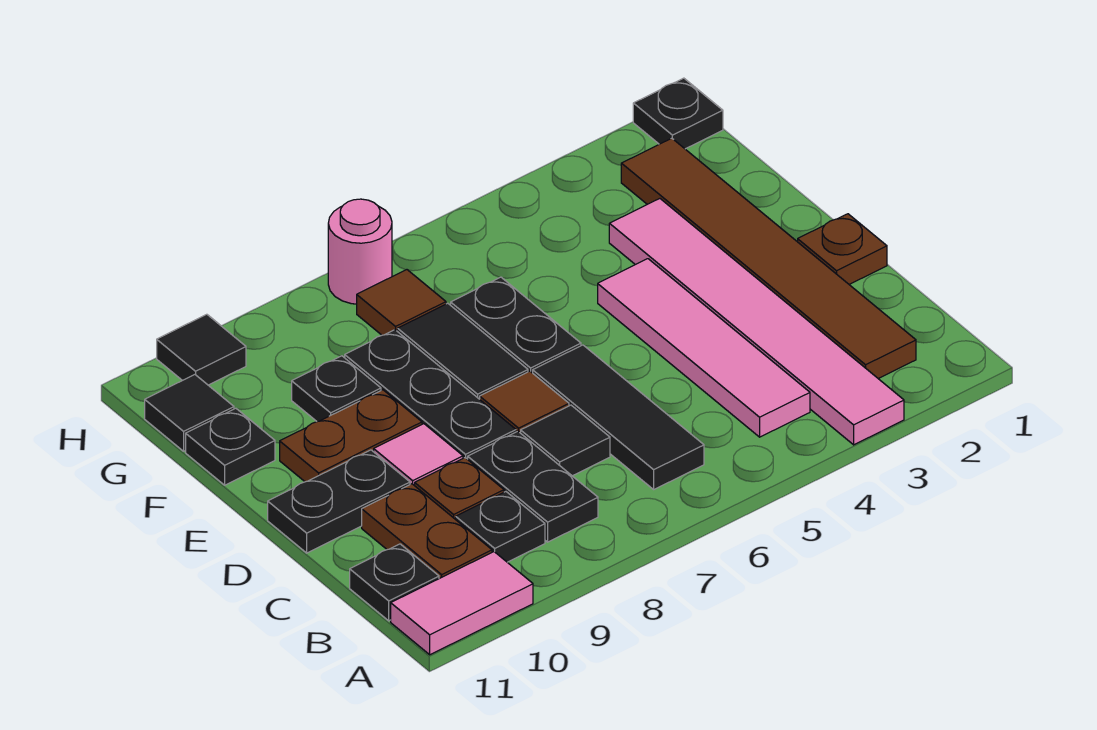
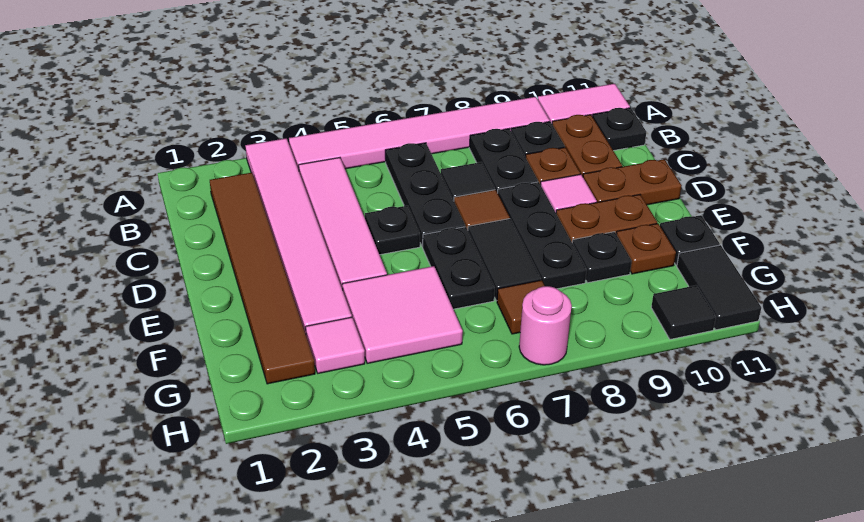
none -> pink tile A4:A9 level 1
black tile B6:D6 level 1 -> black plate B6:D6 level 1
brown plate D1 level 1 -> brown plate F10 level 1
black plate D10:D11 level 1 -> brown plate D10:D11 level 1
none -> pink tile F4:G5 level 1
none -> pink tile G3 level 1
black tile G11 level 1 -> black tile G11:H11 level 1
black plate H1 level 1 -> black plate D5 level 1

